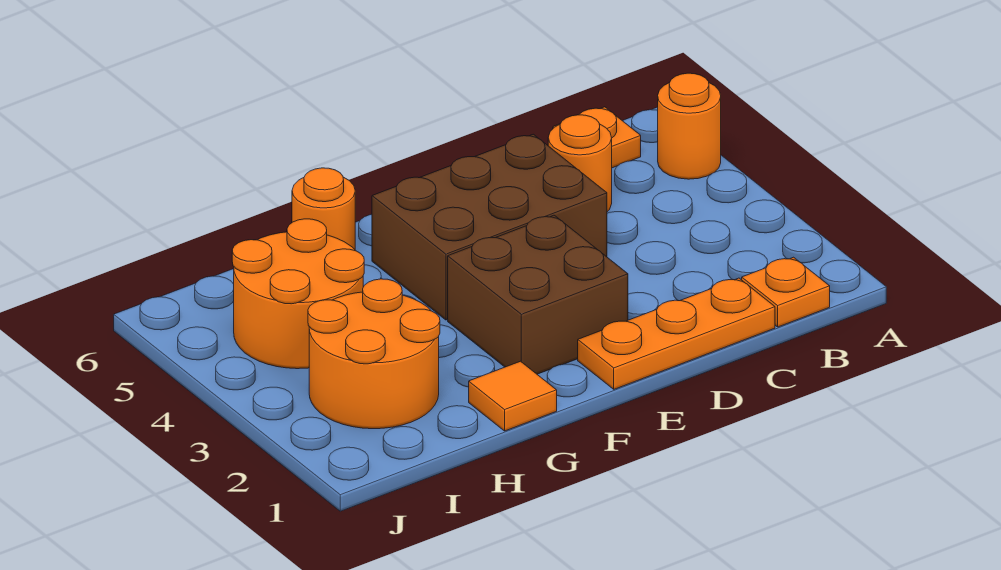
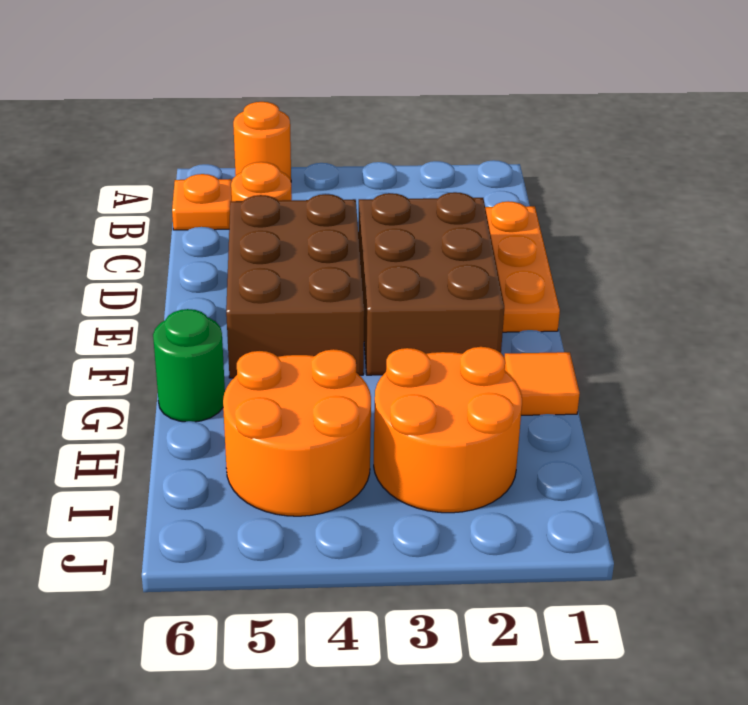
orange plate B1 level 1 -> none
brown brick E2:F3 level 1 -> brown brick D2:F3 level 1
orange round brick G6 level 1 -> green round brick G6 level 1

